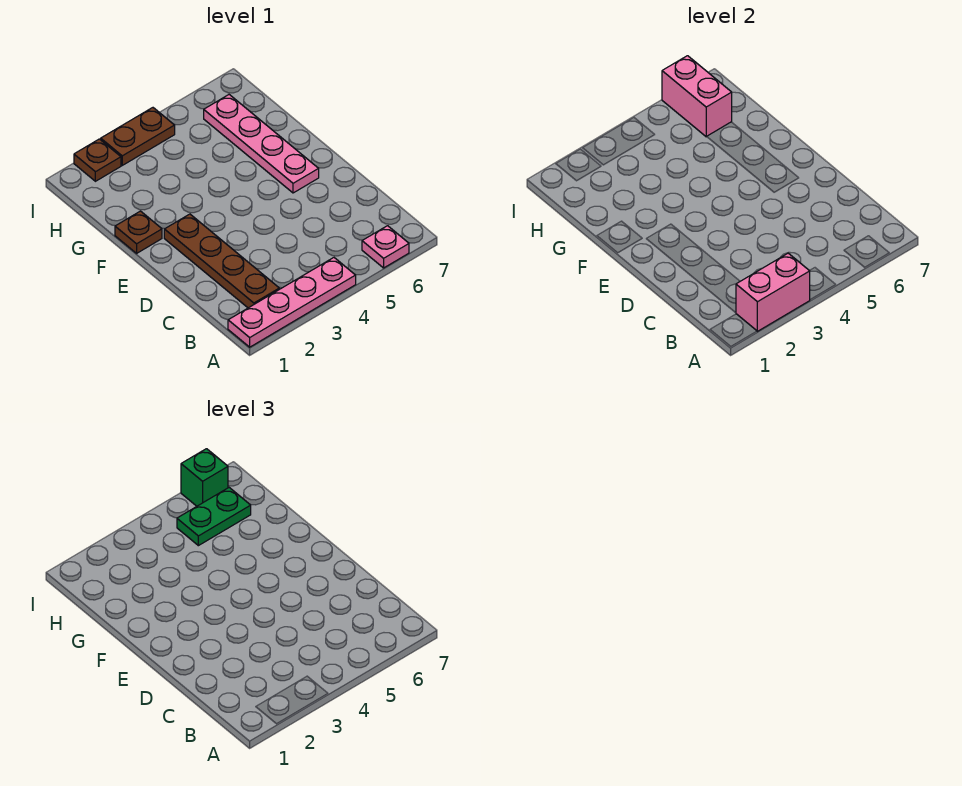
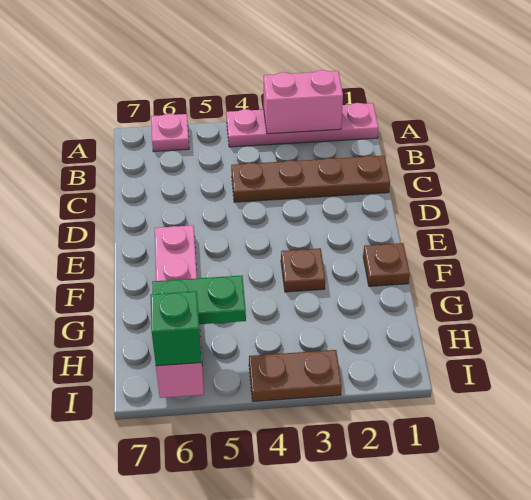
brown plate B2:E2 level 1 -> brown plate C1:C4 level 1
brown plate I2 level 1 -> brown plate F3 level 1

